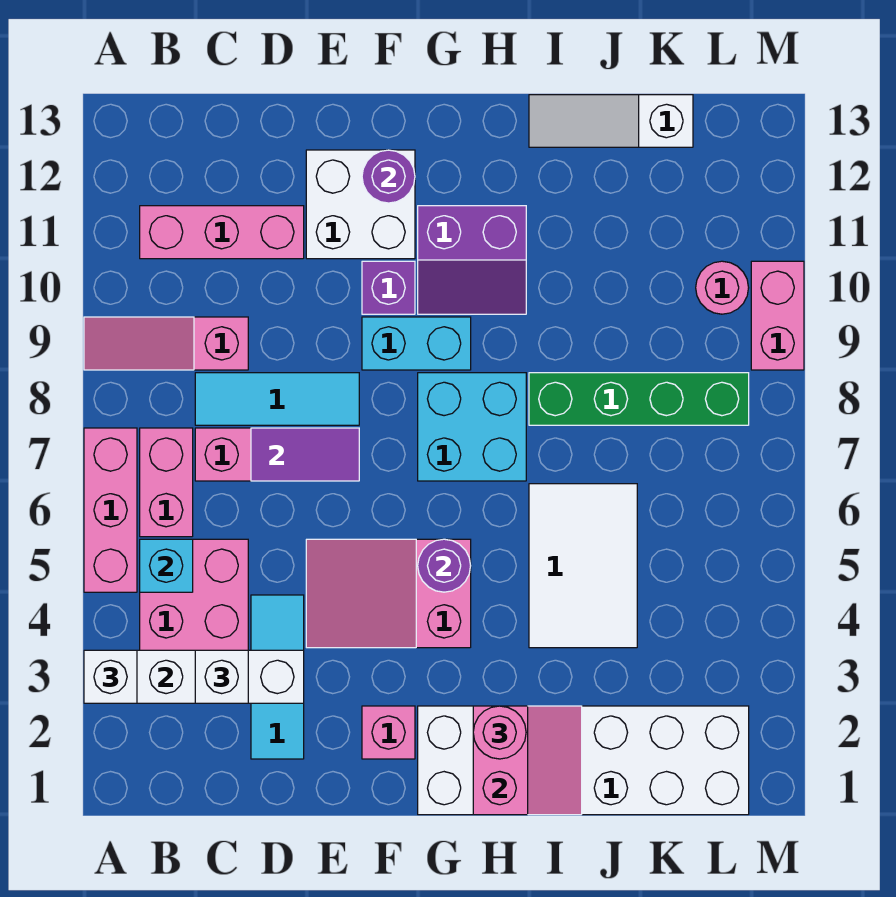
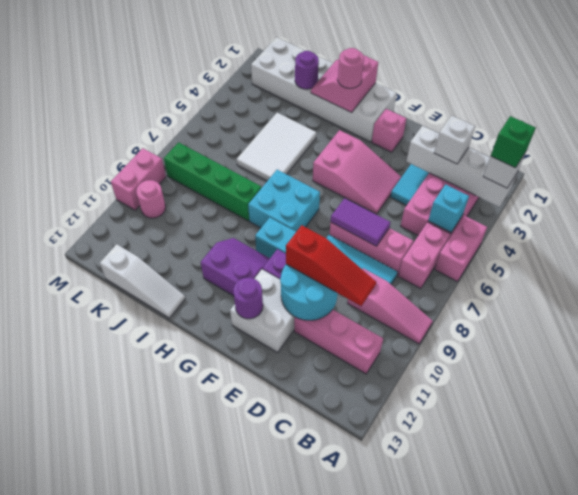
none -> green brick A3 level 4
pink brick A5:A7 level 1 -> pink brick A5:A6 level 1
none -> red slope C10:E10 level 3 top E
none -> cyan round brick D10:E11 level 2
purple round brick G5 level 2 -> purple round brick J2 level 2

